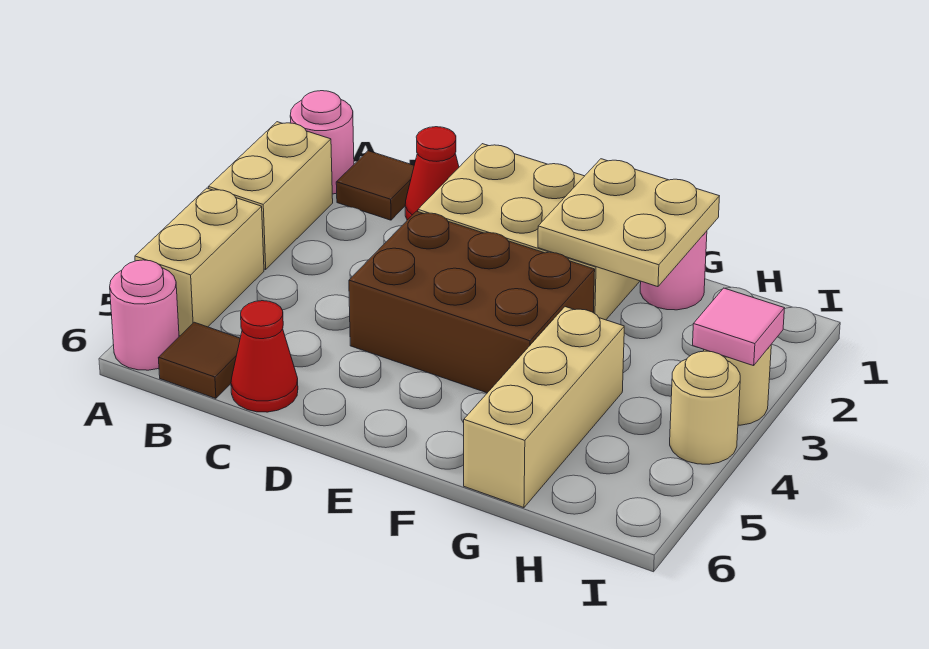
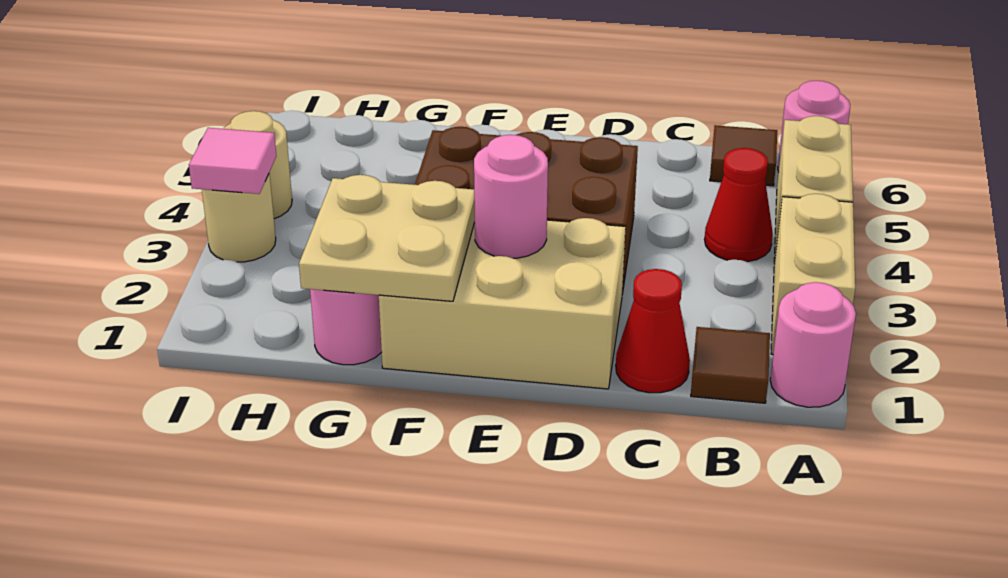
red cone C6 level 1 -> red cone B4 level 1
none -> pink round brick E2 level 2
tan brick G4:G6 level 1 -> none

